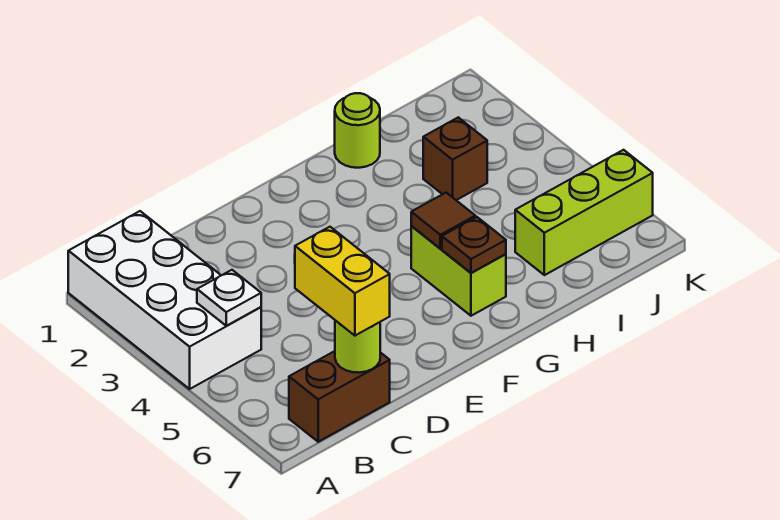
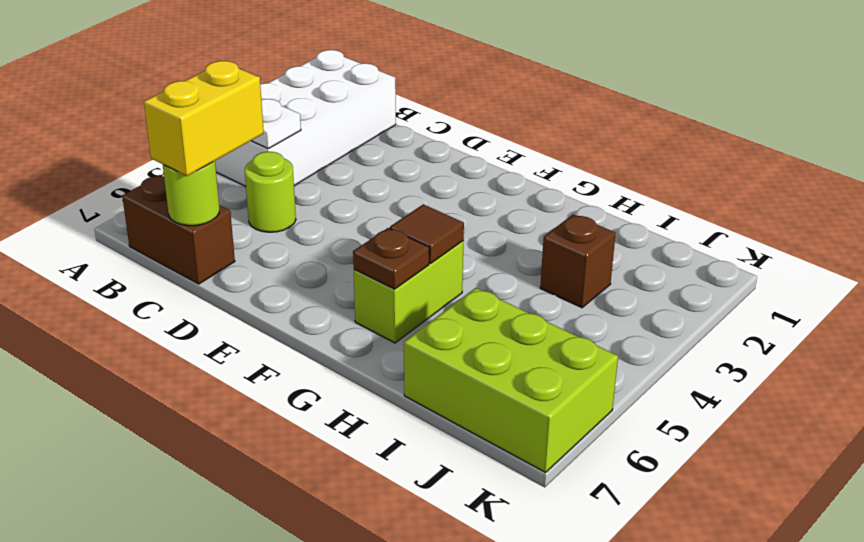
lime round brick H1 level 1 -> lime round brick C5 level 1
lime brick I6:K6 level 1 -> lime brick I6:K7 level 1

